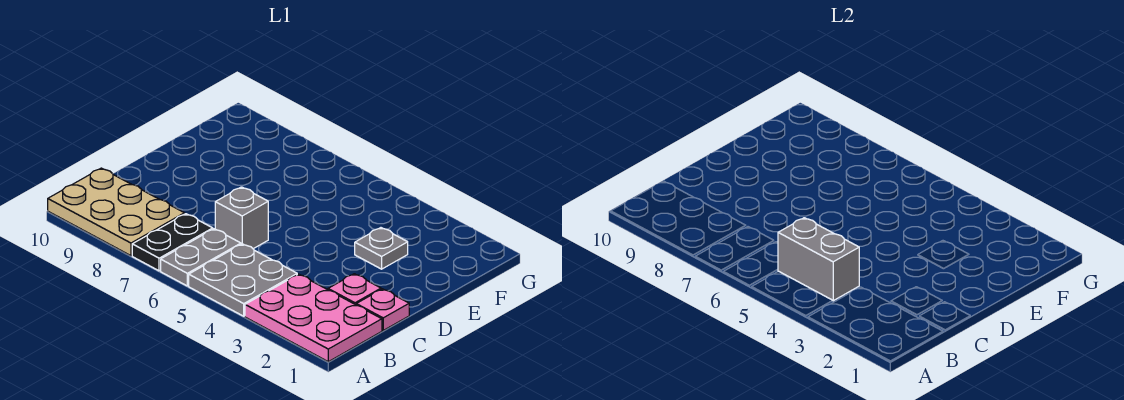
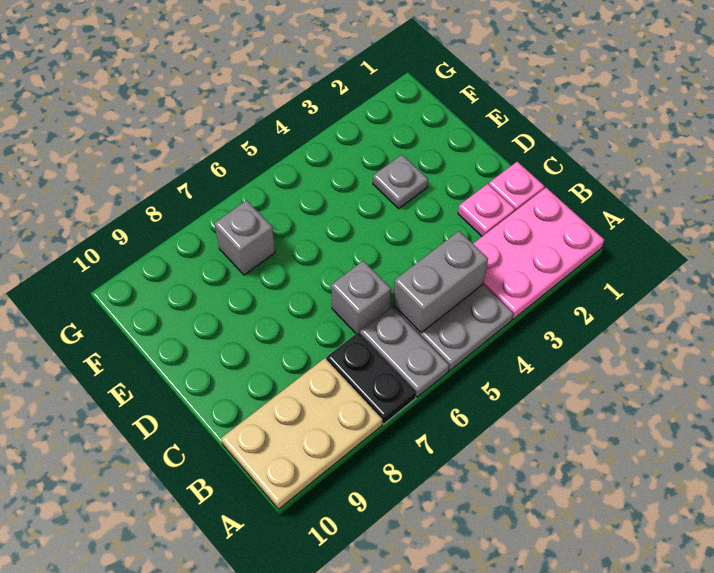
none -> grey brick F7 level 1

